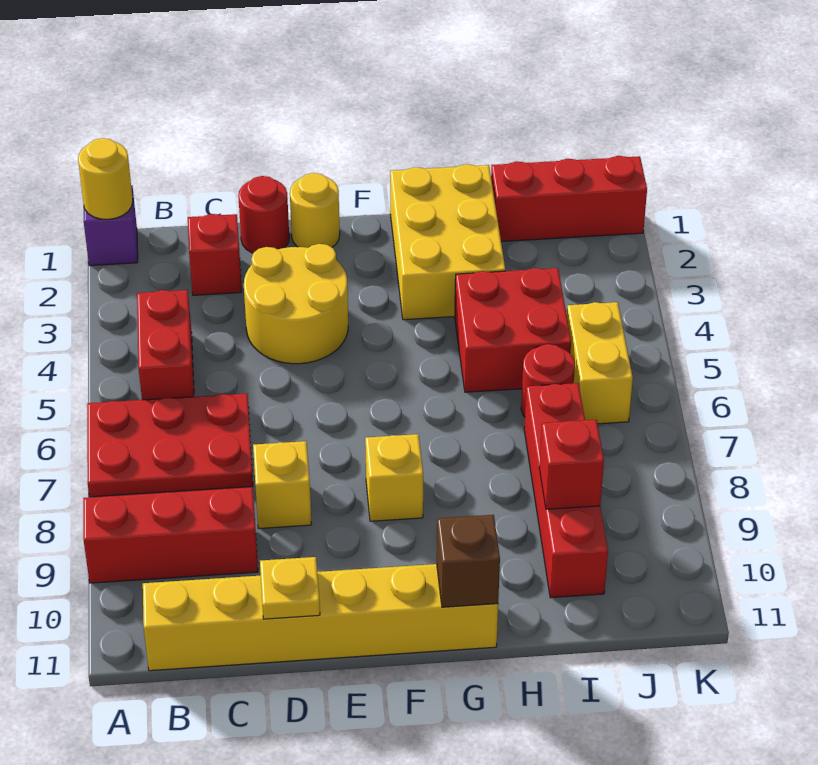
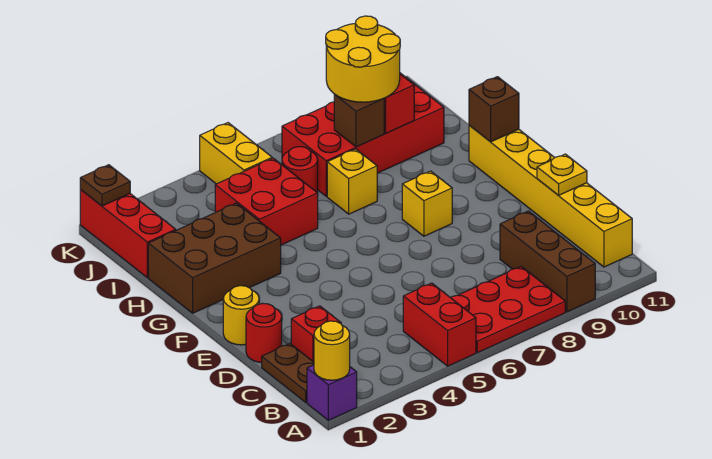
red plate A6:C7 level 1 -> red plate A6:B8 level 1
red brick A9:C9 level 1 -> brown brick A9:C9 level 1
none -> brown plate B1:C1 level 1
red brick B4:B5 level 1 -> red brick A5:B5 level 1
yellow round brick D3:E4 level 1 -> yellow round brick I8:J9 level 3
yellow brick D8 level 1 -> yellow brick H7 level 1
yellow brick G1:H3 level 1 -> brown brick G1:H3 level 1
red brick I7:I10 level 1 -> red brick I7:J10 level 1
none -> brown brick I8 level 2
yellow brick J5:J6 level 1 -> yellow brick J5:K5 level 1
none -> brown plate K1 level 2

